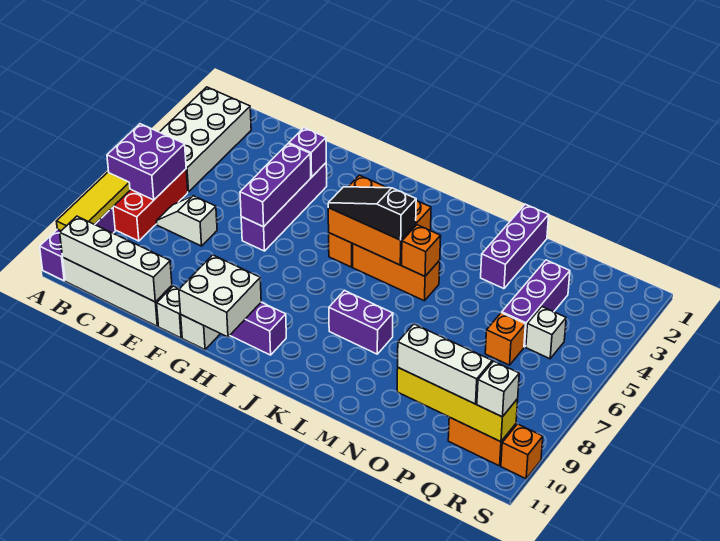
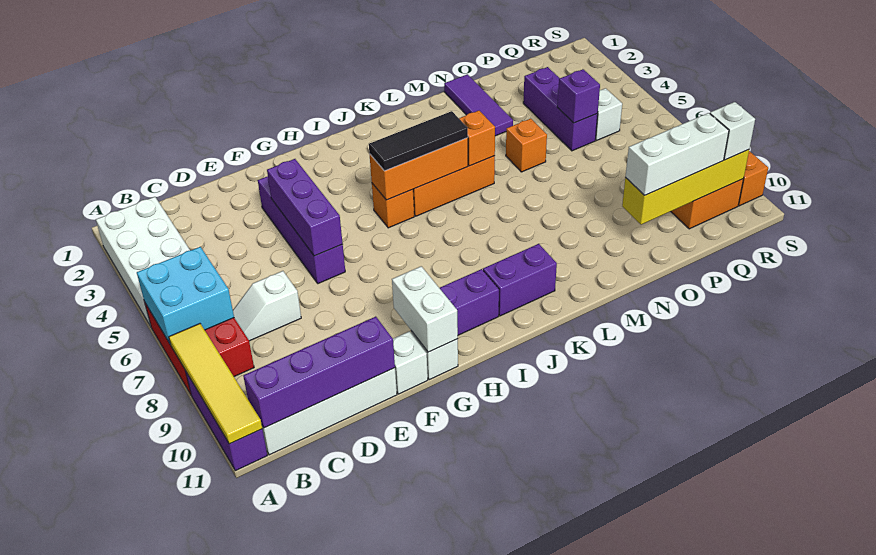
purple brick A6:B7 level 2 -> cyan brick A6:B7 level 2
yellow tile A8:A10 level 2 -> yellow tile A8:A11 level 2
white brick B11:E11 level 2 -> purple brick B11:E11 level 2
purple brick F3 level 2 -> purple brick P5 level 2
white brick G10:H11 level 2 -> white brick G10:G11 level 2
orange brick I4:K5 level 2 -> orange brick I5:K5 level 2
black slope I5:K5 level 3 top K -> black tile I5:K5 level 3
purple brick K8:L8 level 1 -> purple brick J10:K10 level 1
purple brick N1:N3 level 1 -> purple tile N1:N3 level 1
orange brick P6 level 1 -> orange brick N5 level 1

